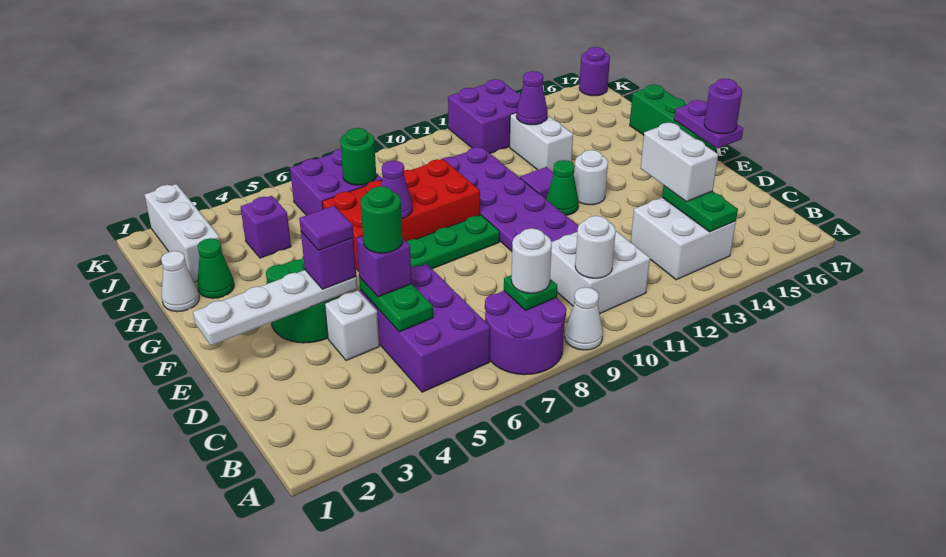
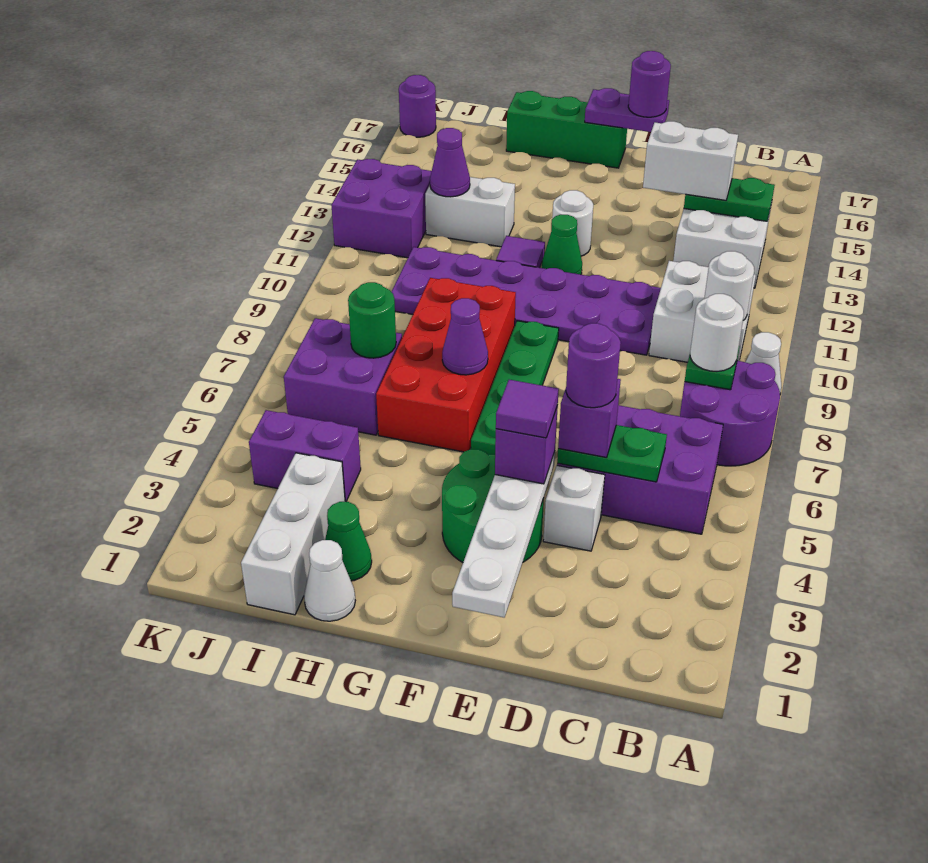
green round brick D5 level 4 -> purple round brick D5 level 4
white brick I2:K2 level 1 -> white brick I1:I3 level 1
purple brick I4 level 1 -> purple brick I4:J4 level 1

